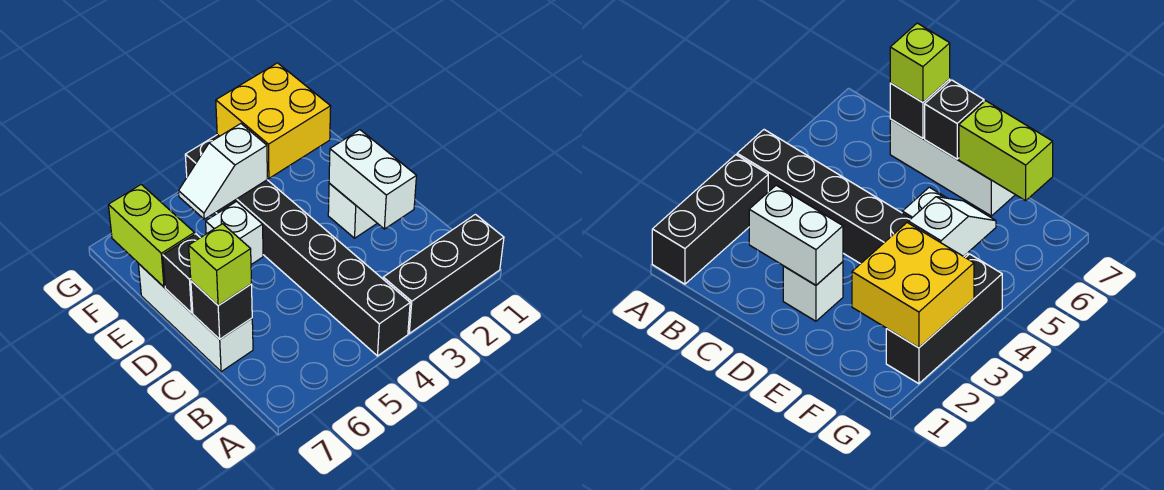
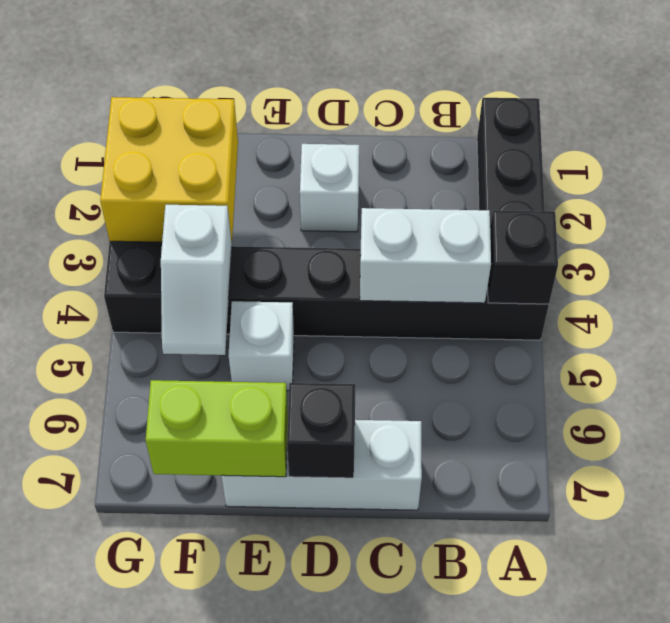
white brick C2:D2 level 2 -> white brick B4:C4 level 2
black brick C7 level 2 -> black brick A4 level 2
lime brick C7 level 3 -> none

